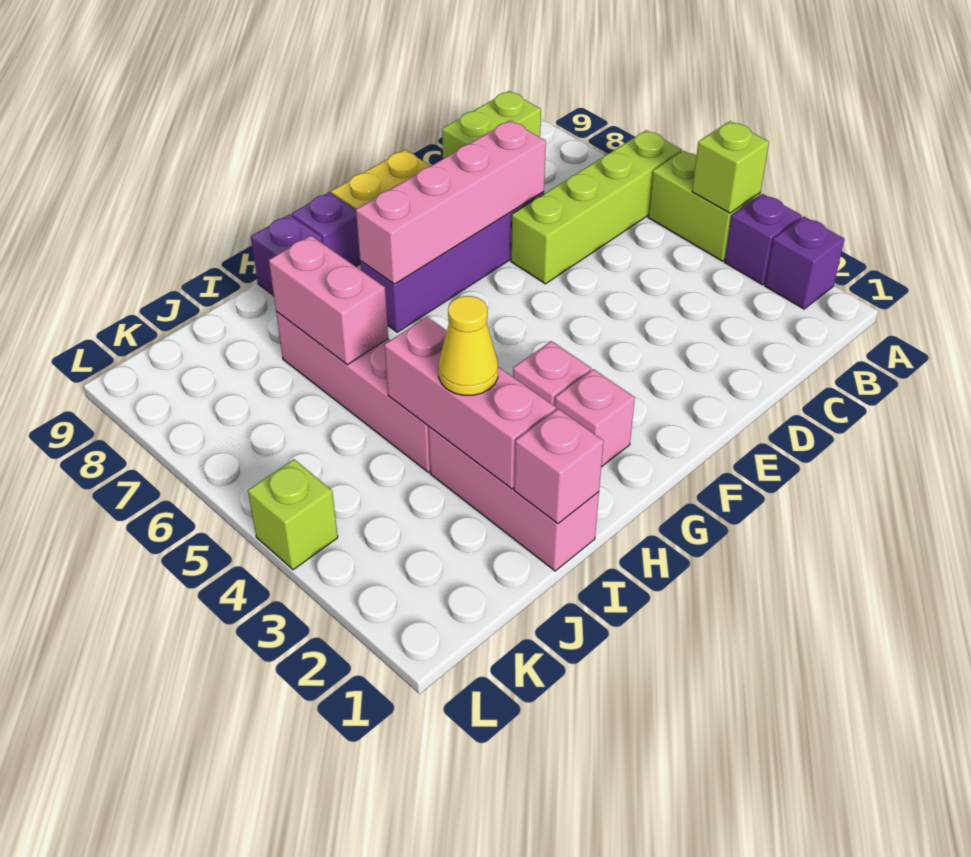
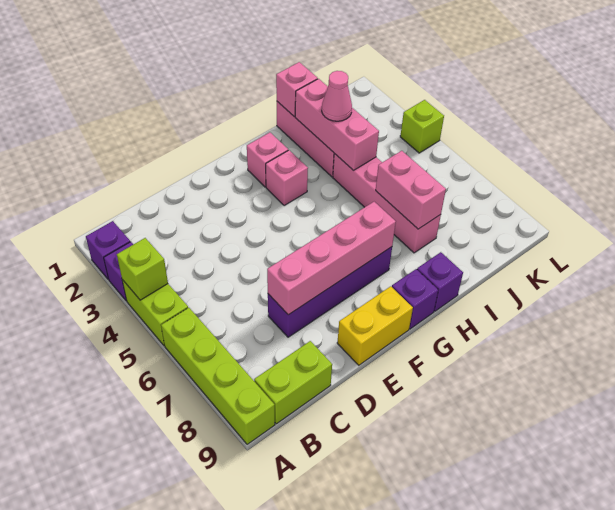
lime brick A6:D6 level 1 -> lime brick A6:A9 level 1
yellow cone I3 level 3 -> pink cone I3 level 3

